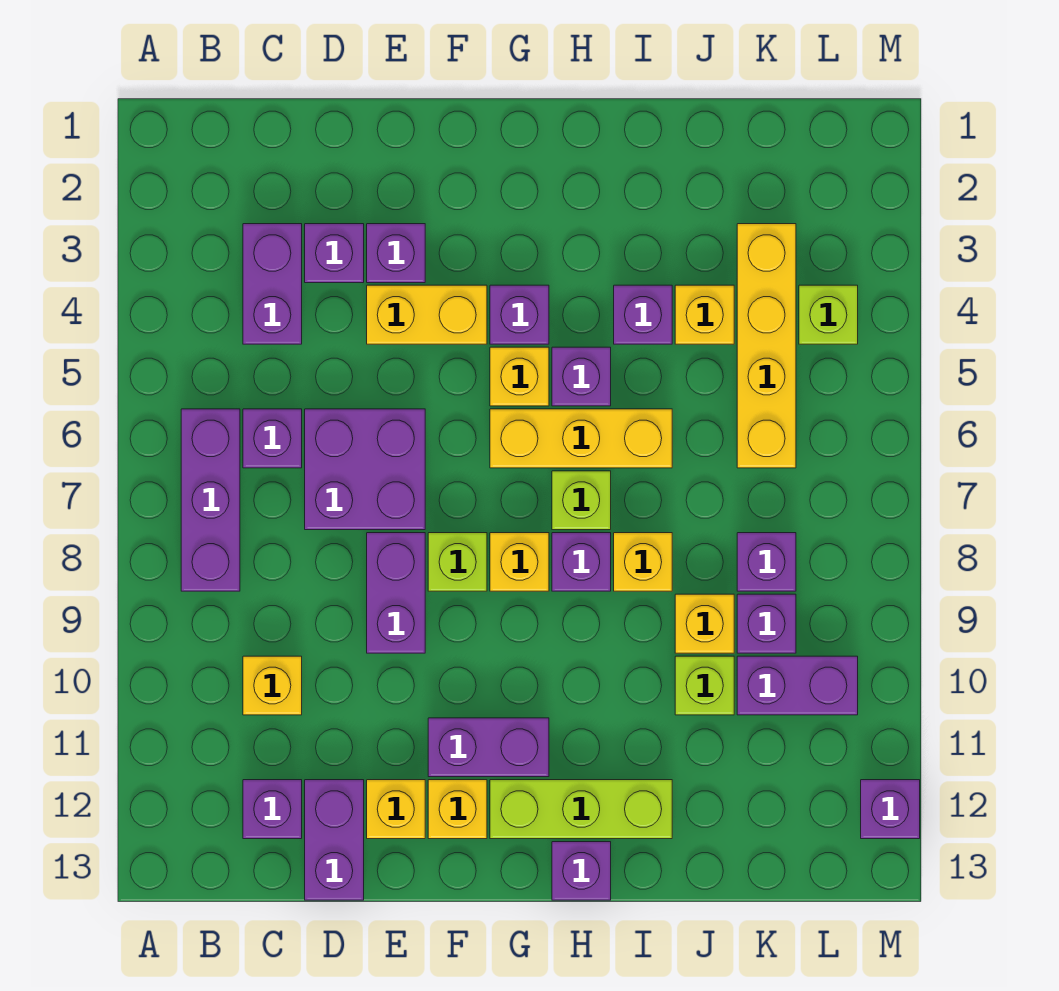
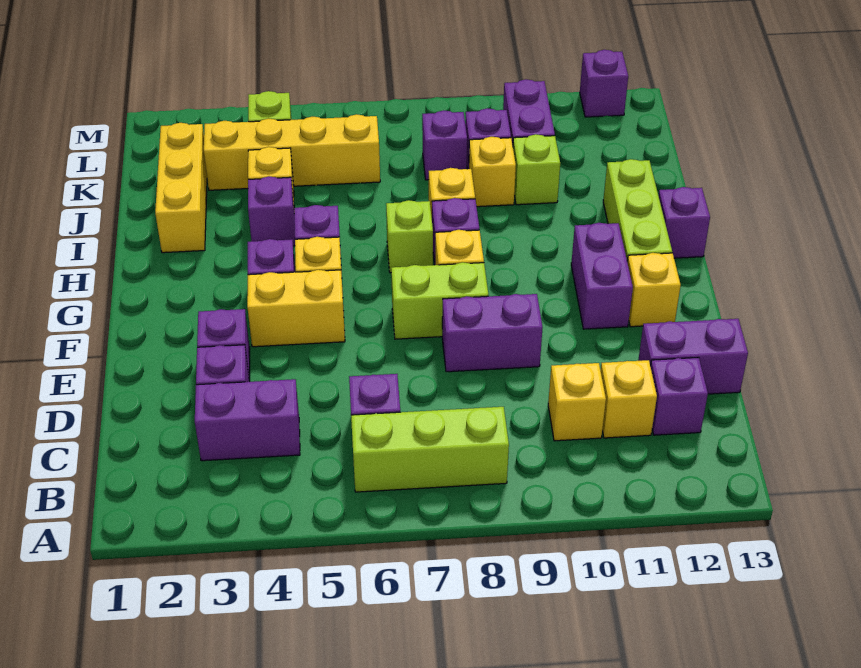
purple brick B6:B8 level 1 -> lime brick B6:B8 level 1
purple brick D6:E7 level 1 -> none
yellow brick E4:F4 level 1 -> yellow brick F4:F5 level 1
yellow brick E12 level 1 -> yellow brick C11 level 1
lime brick F8 level 1 -> lime brick F7:F8 level 1
yellow brick G6:I6 level 1 -> yellow brick I2:K2 level 1

